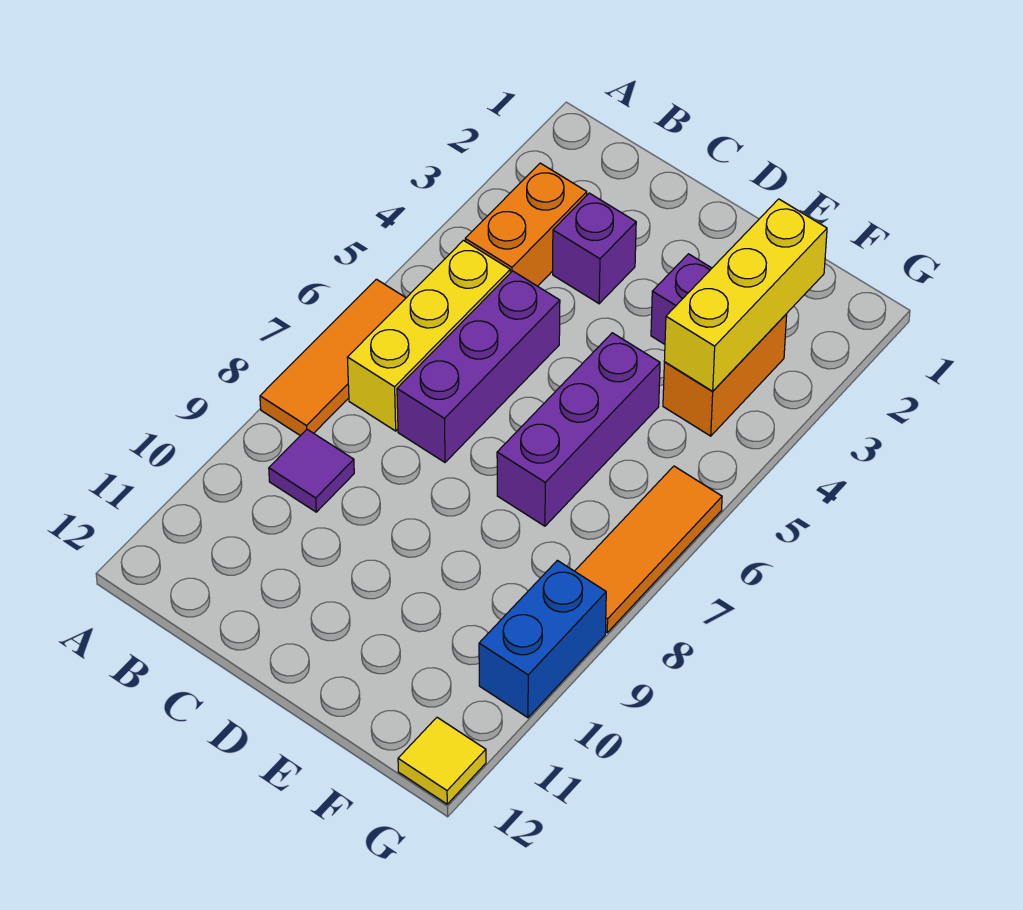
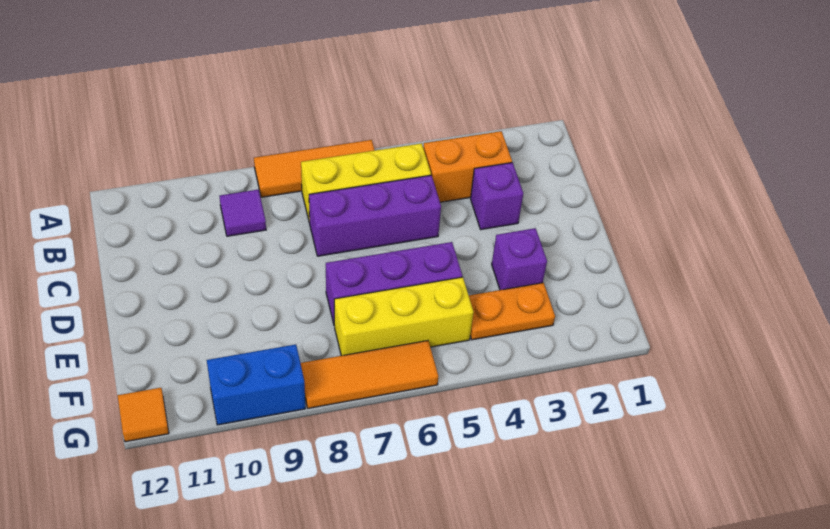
yellow brick F2:F4 level 2 -> yellow brick F5:F7 level 1
orange brick F3:F4 level 1 -> orange plate F3:F4 level 1
yellow tile G12 level 1 -> orange tile G12 level 1

